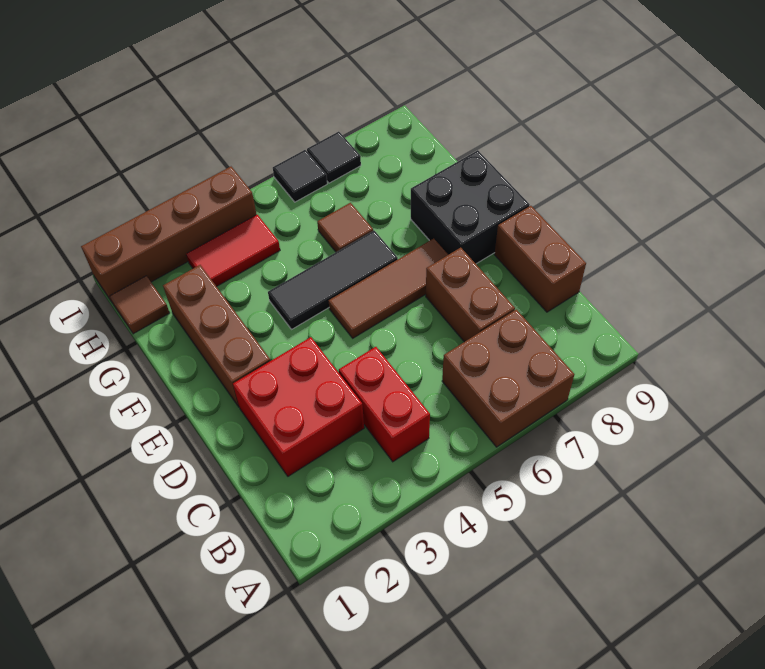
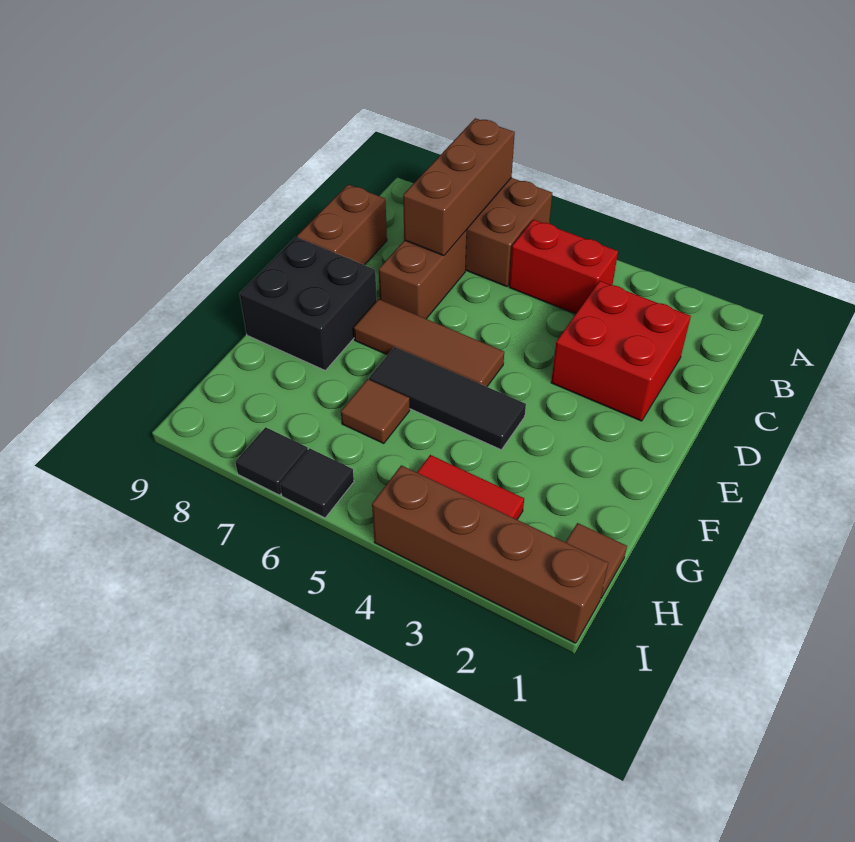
red brick B4:C4 level 1 -> red brick B4:B5 level 1
brown brick E2:G2 level 1 -> brown brick A7:C7 level 2

